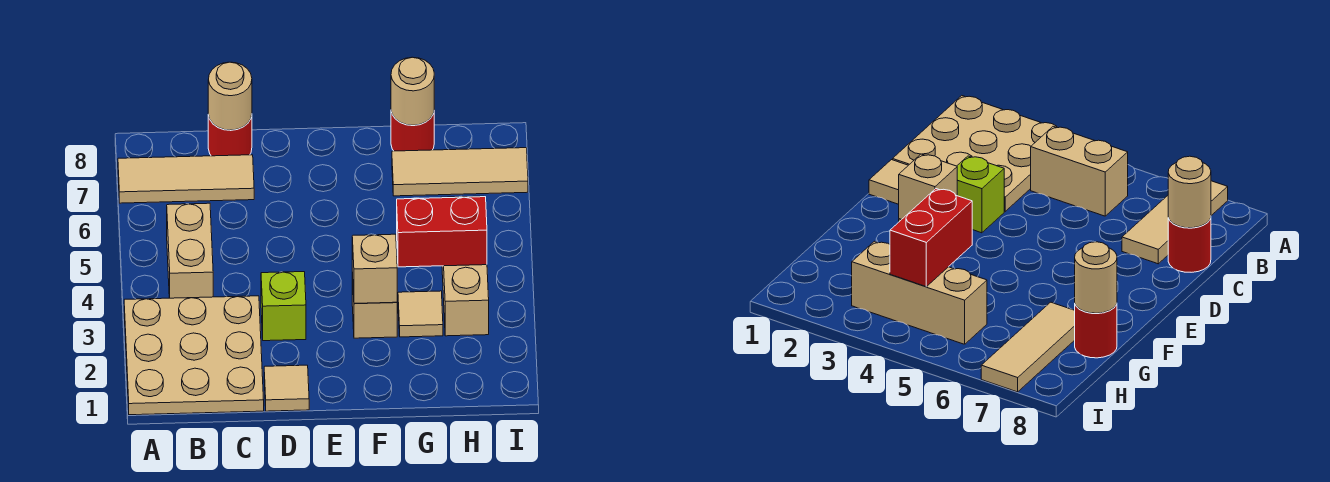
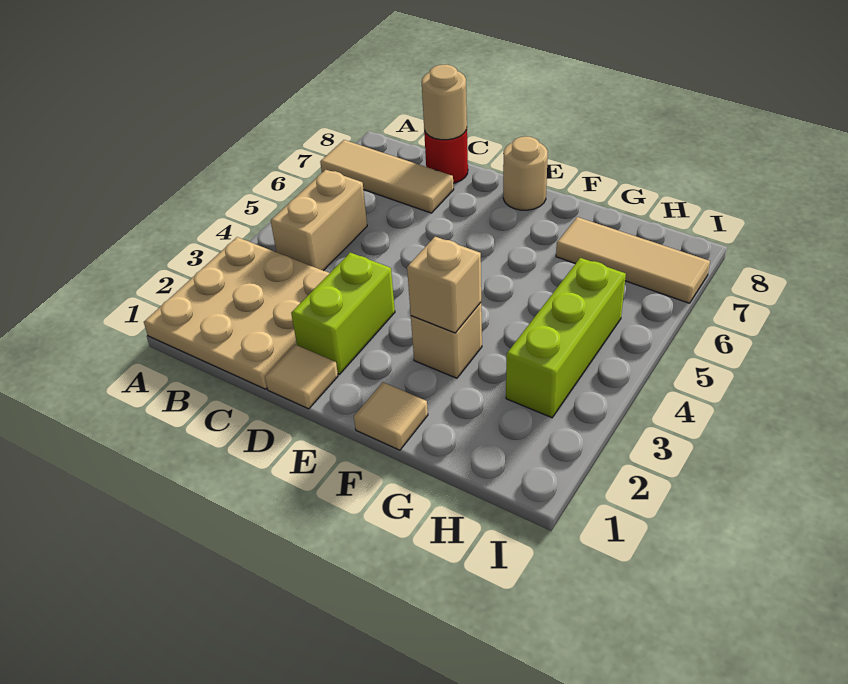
lime brick D3 level 1 -> lime brick D2:D3 level 1
tan tile G3 level 1 -> tan tile F1 level 1
red brick G4:H4 level 2 -> none
red round brick G8 level 1 -> none
tan round brick G8 level 2 -> tan round brick E8 level 1
tan brick H3:H5 level 1 -> lime brick H3:H5 level 1

